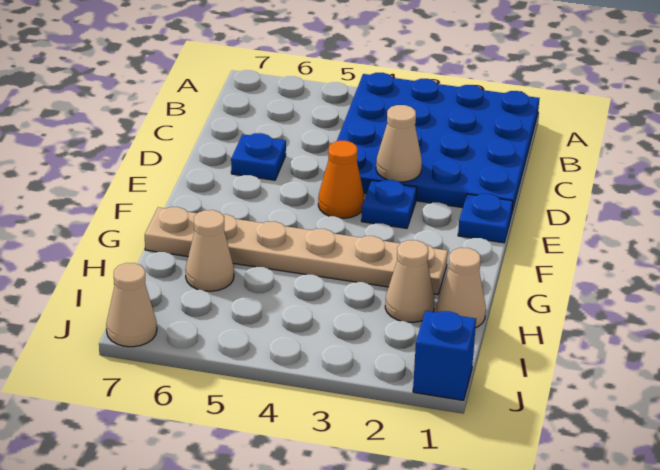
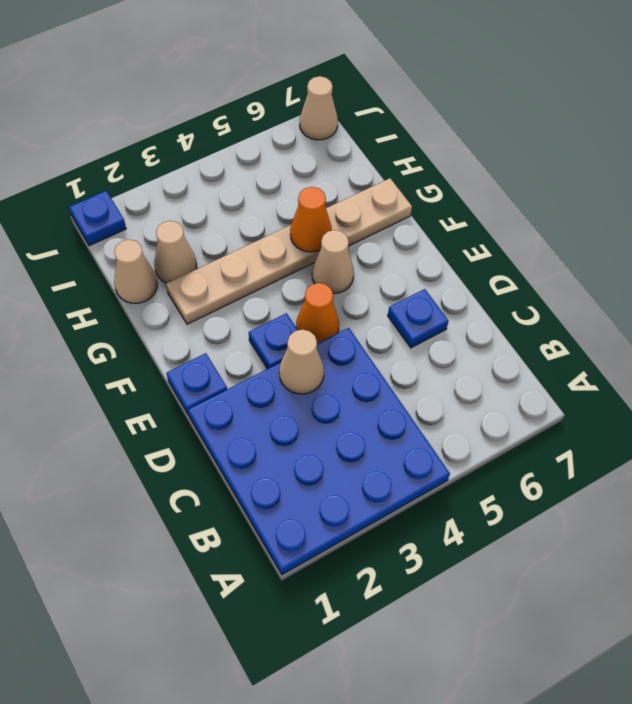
none -> orange cone G5 level 2
tan cone H6 level 1 -> tan cone F5 level 1
blue brick J1 level 1 -> blue plate J1 level 1

